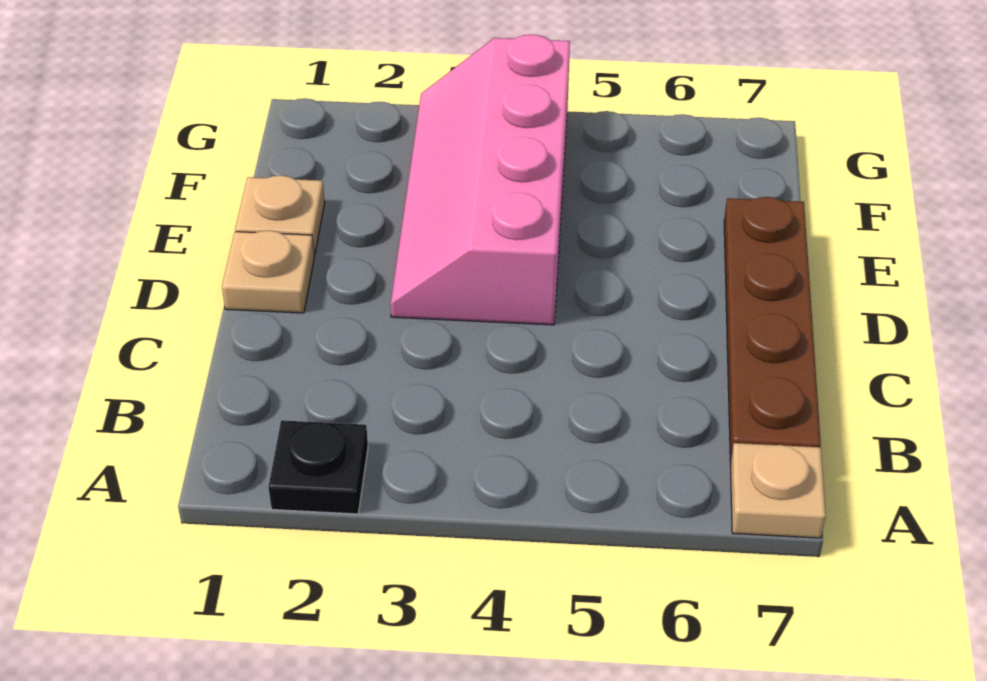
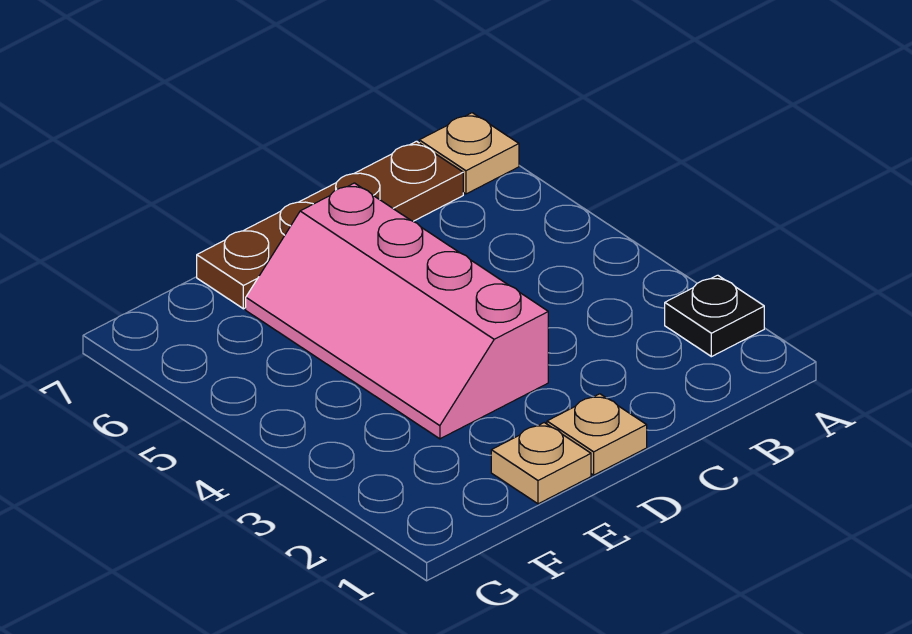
pink slope D3:G4 level 1 top 4 -> pink slope D3:E6 level 1 top D

